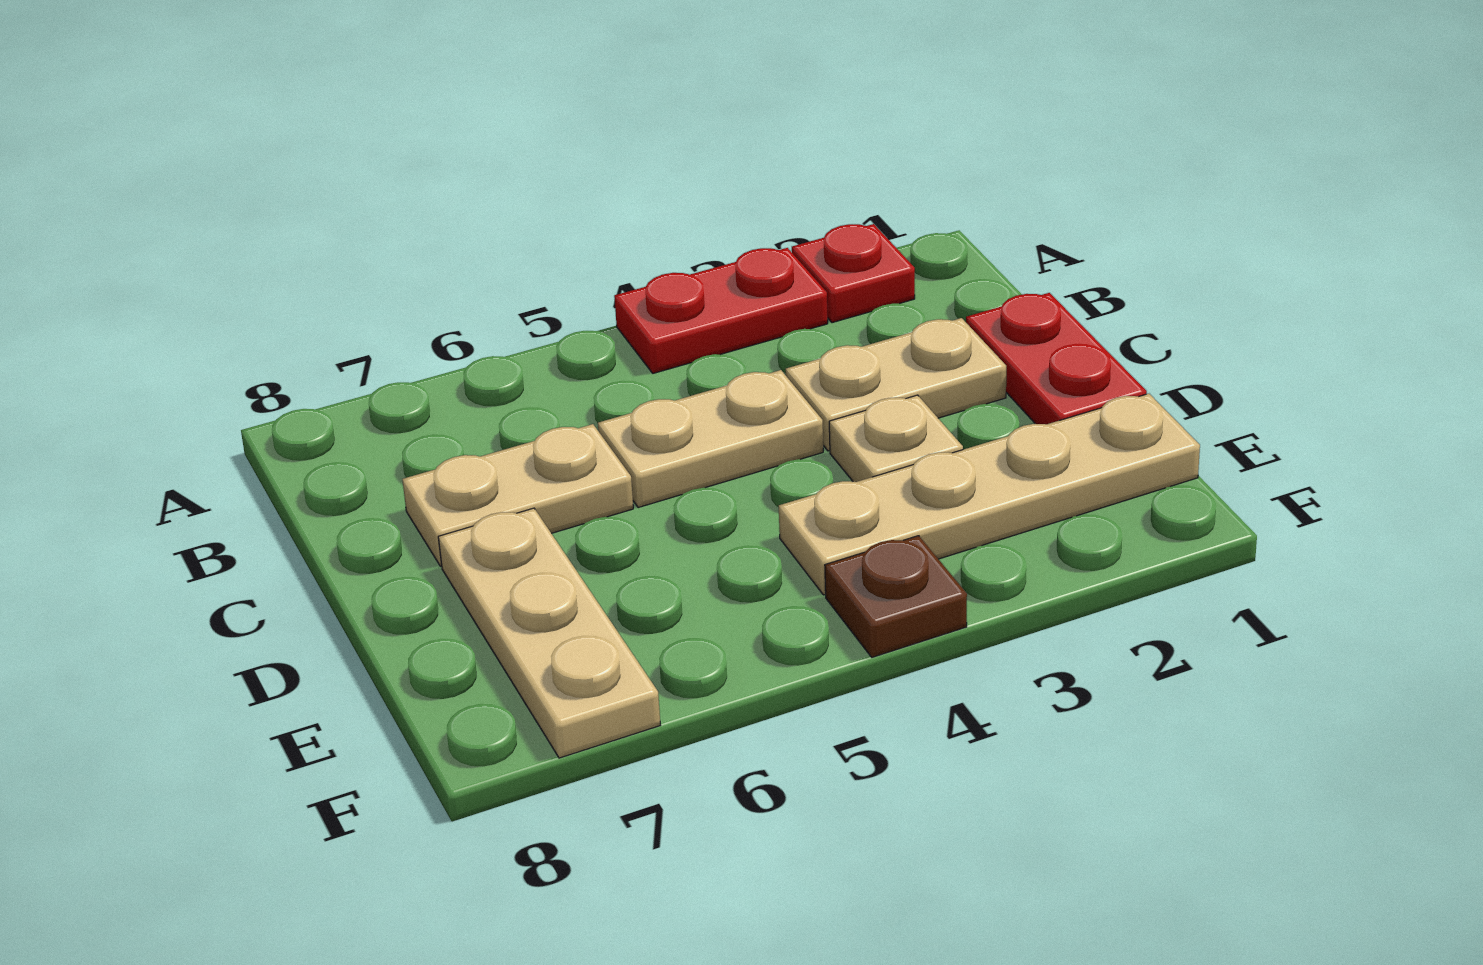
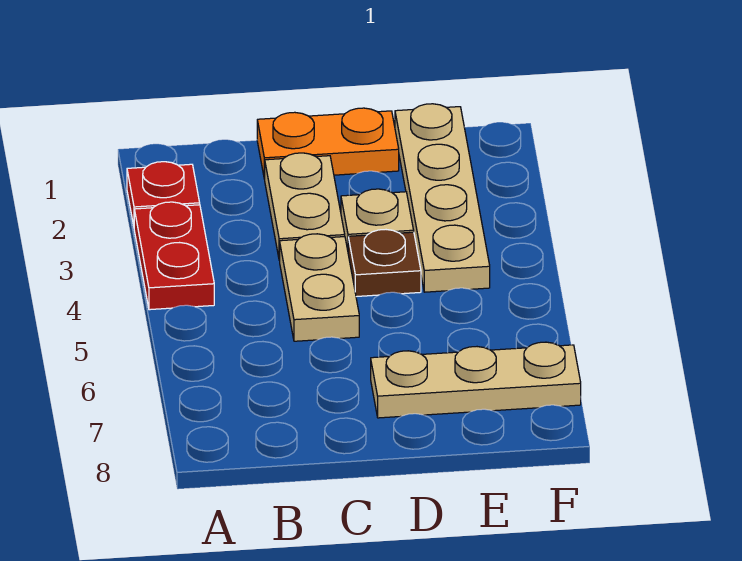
red plate C1:D1 level 1 -> orange plate C1:D1 level 1
tan plate C6:C7 level 1 -> none
brown plate F4 level 1 -> brown plate D4 level 1

